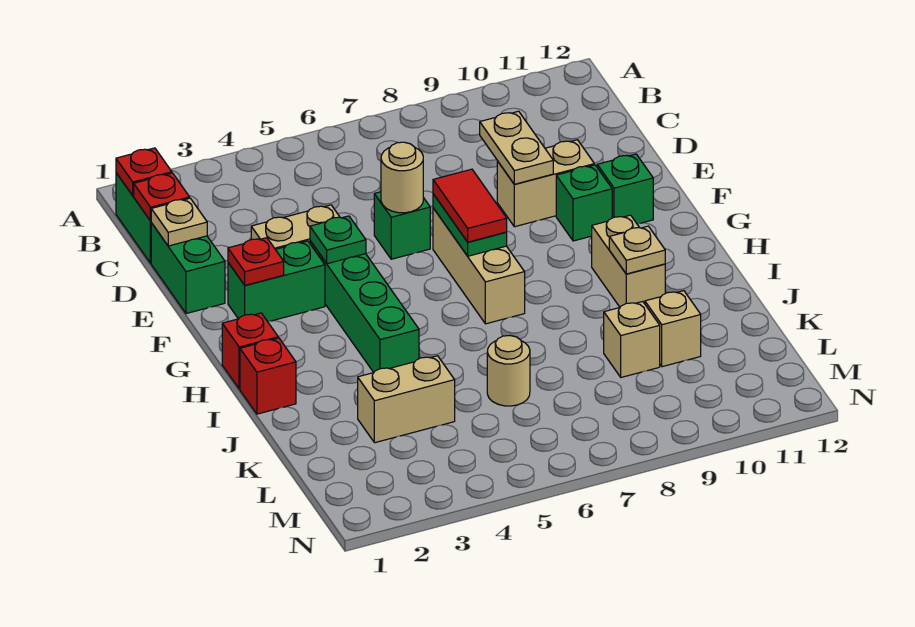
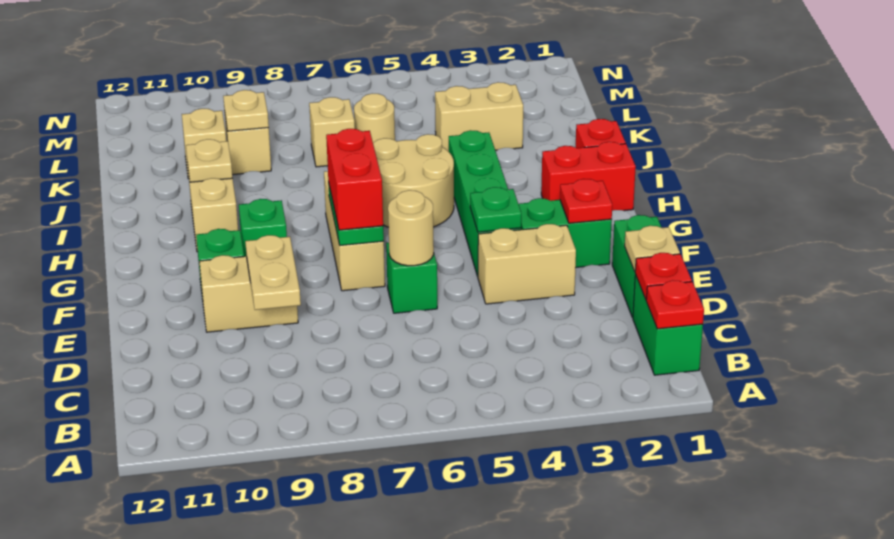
red tile F7:G7 level 3 -> red brick F7:G7 level 3
green brick F11 level 1 -> green brick G9 level 1
red brick H1 level 1 -> red brick H1:H2 level 1
none -> tan round brick H5:I6 level 1
none -> tan brick K7 level 1
none -> tan plate K9 level 2

